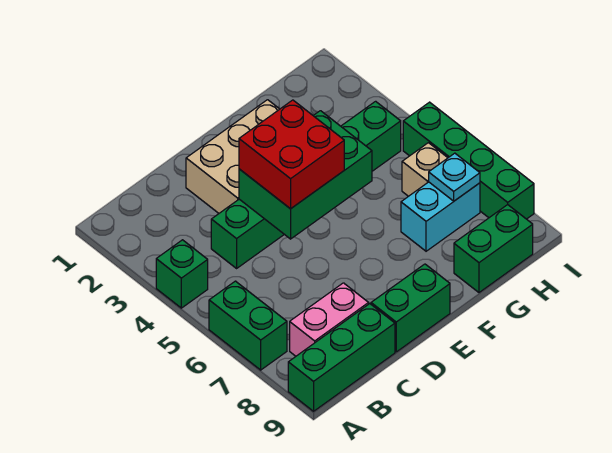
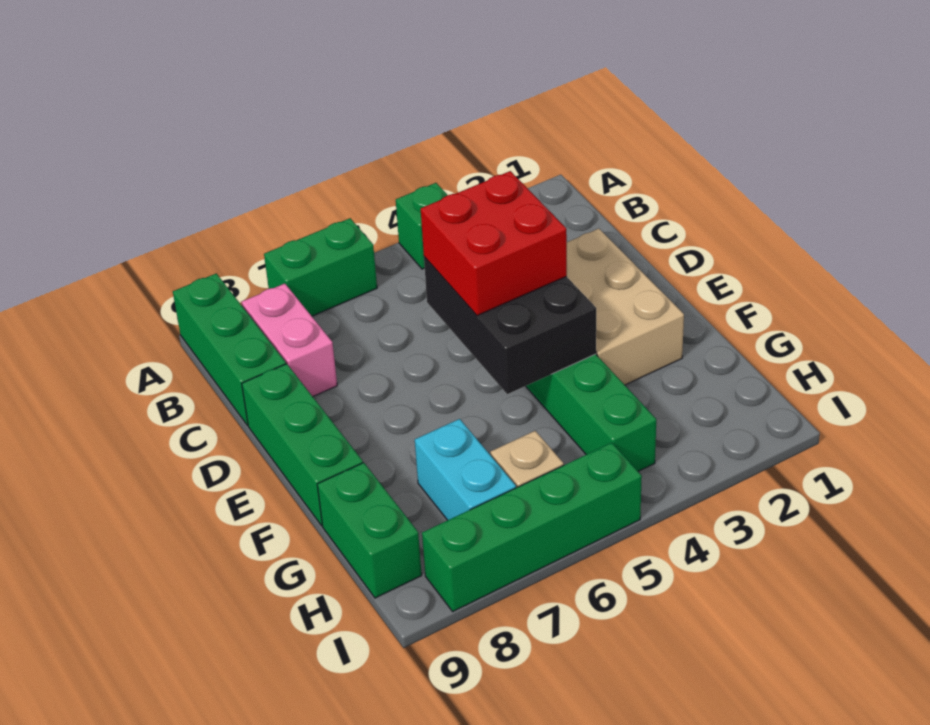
green brick D4:F5 level 2 -> black brick D4:F5 level 2
green brick D9:E9 level 1 -> green brick D9:F9 level 1
cyan plate H7 level 2 -> none

